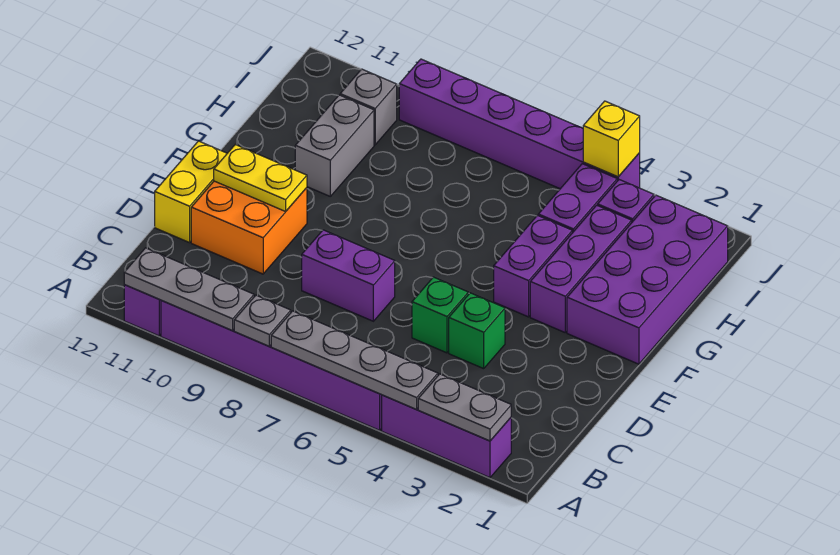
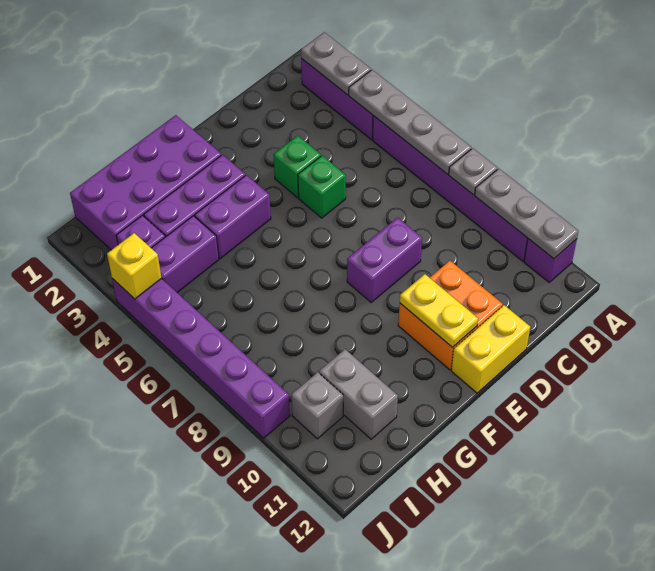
purple brick D7:D8 level 1 -> purple brick D8:E8 level 1
grey brick G10:H10 level 1 -> grey brick H10:H11 level 1

